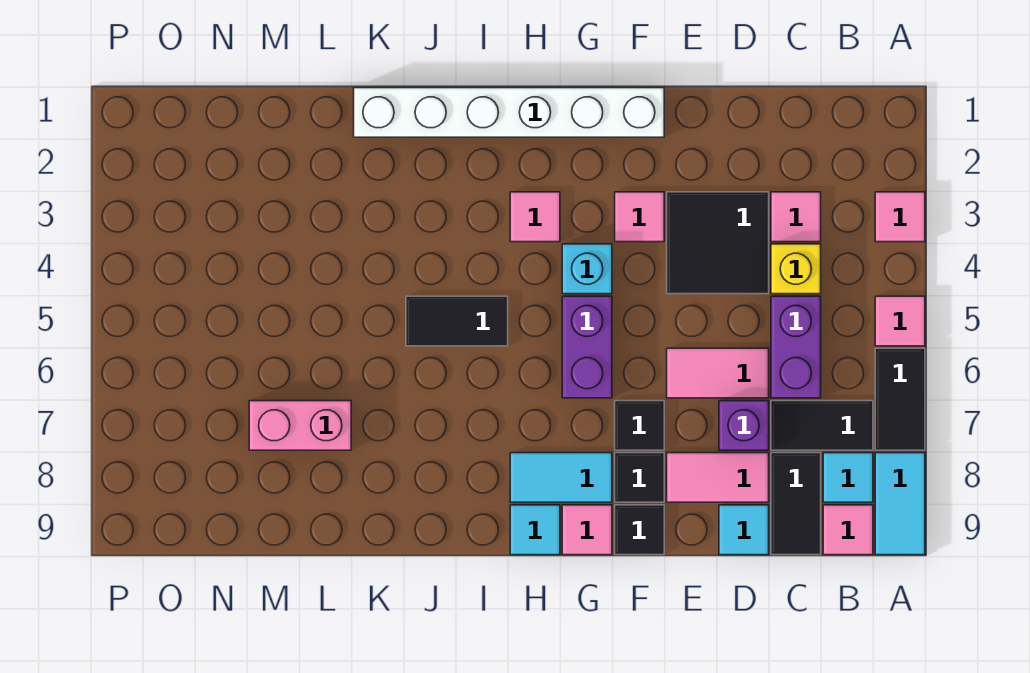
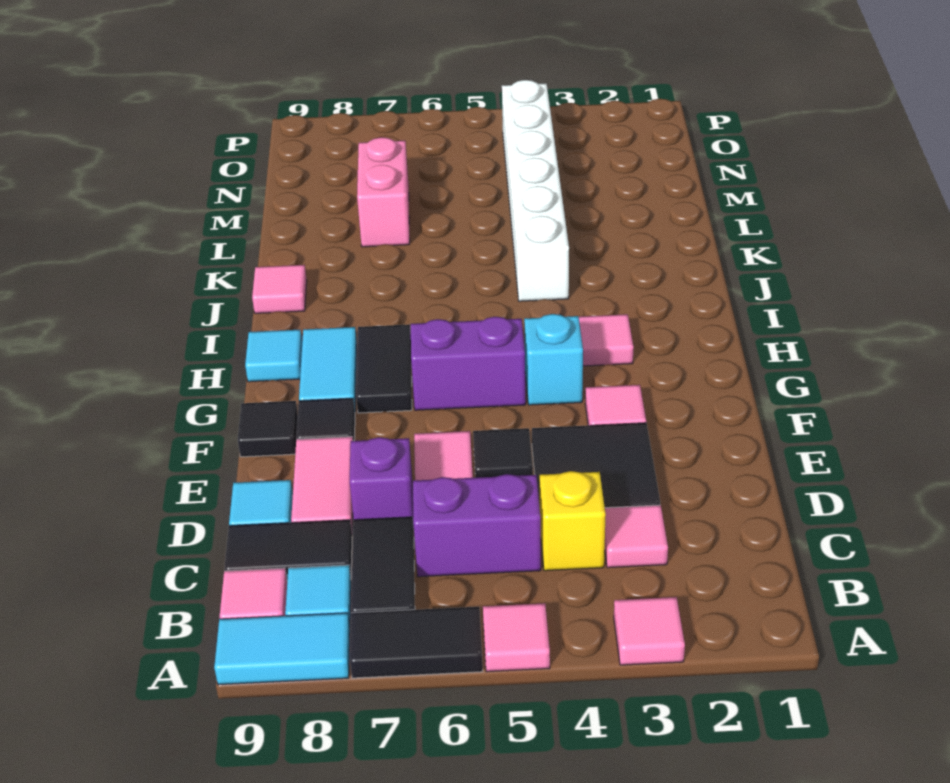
white brick F1:K1 level 1 -> white brick J4:O4 level 1
black tile F7 level 1 -> black tile E5 level 1
pink tile G9 level 1 -> pink tile J9 level 1
black tile I5:J5 level 1 -> black tile G7:H7 level 1

